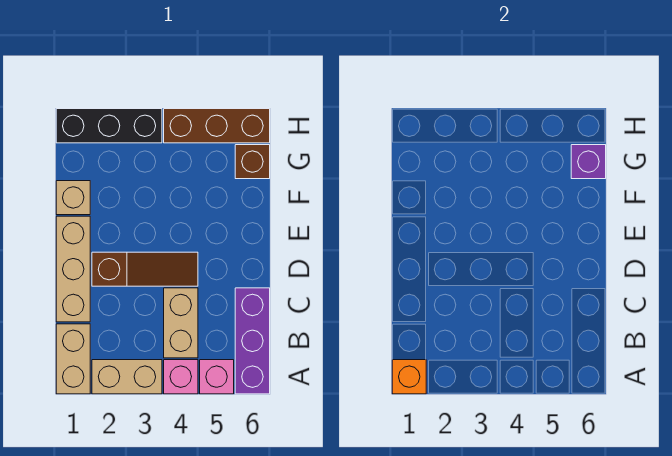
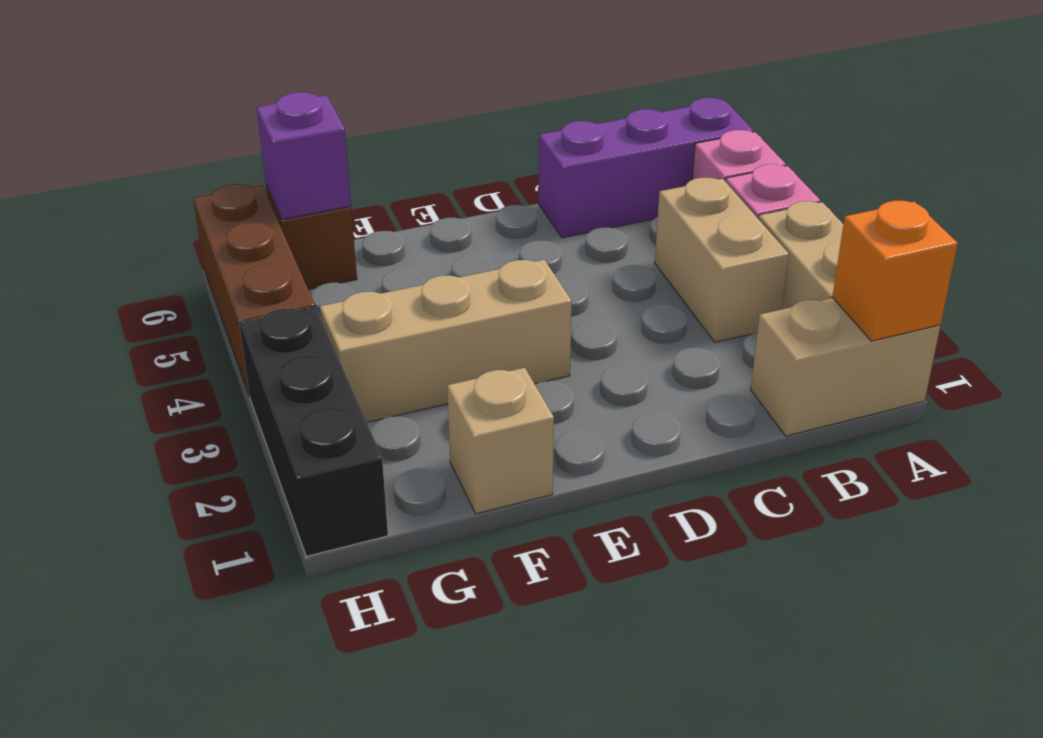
tan brick B4:C4 level 1 -> tan brick B3:B4 level 1
tan brick C1:E1 level 1 -> tan brick E3:G3 level 1
brown slope D2:D4 level 1 top 2 -> none

